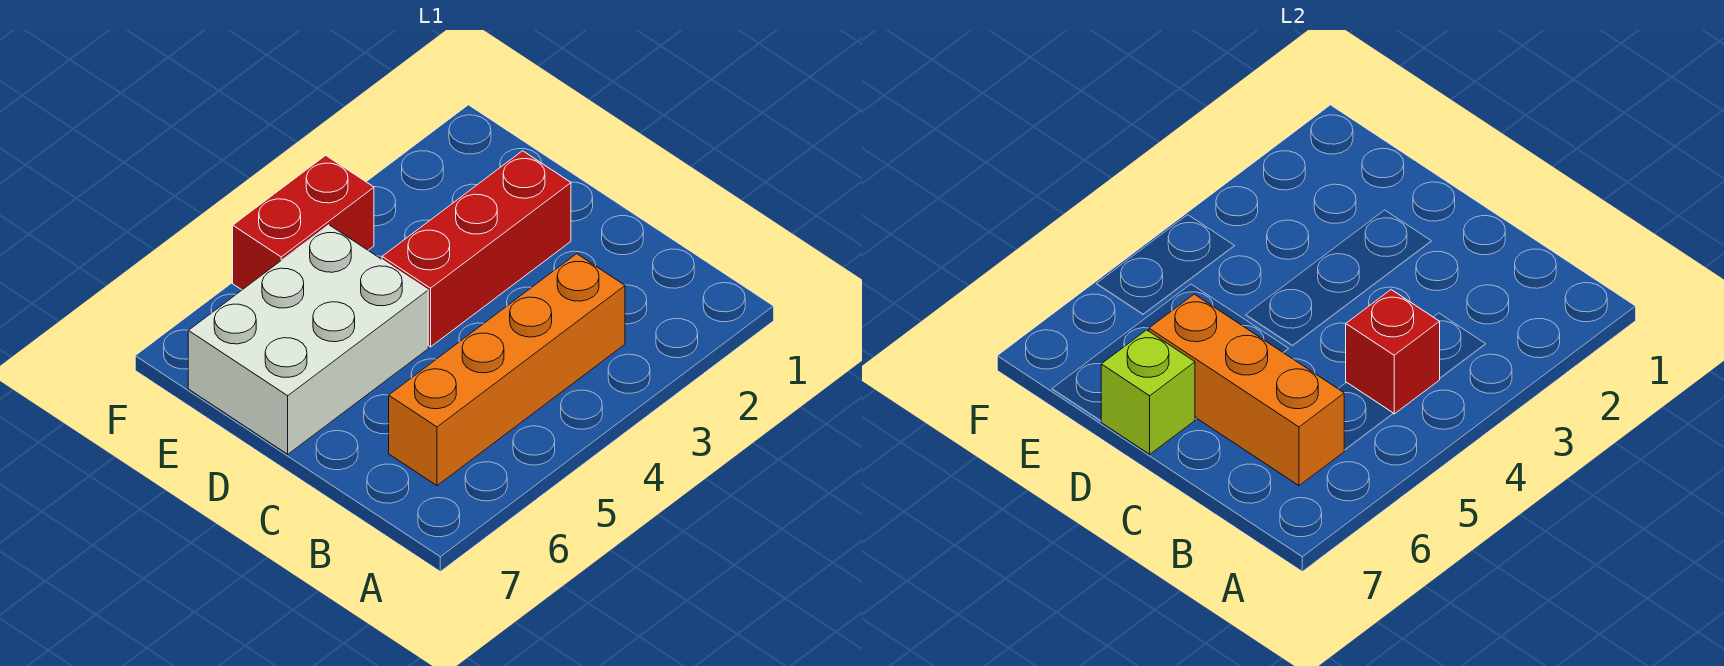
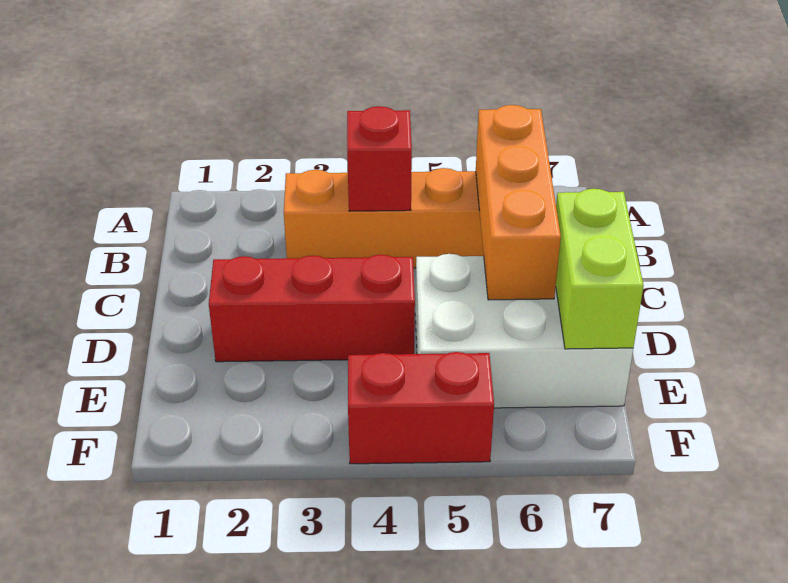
lime brick D7 level 2 -> lime brick D7:E7 level 2

